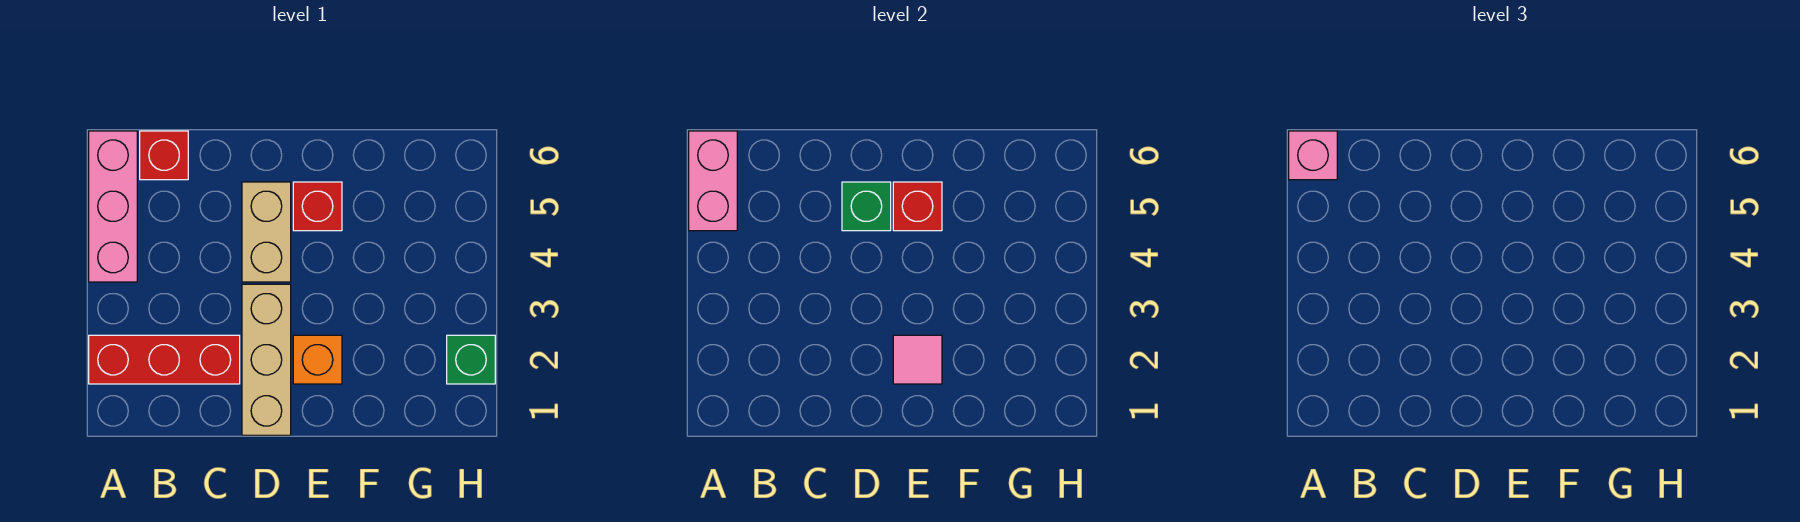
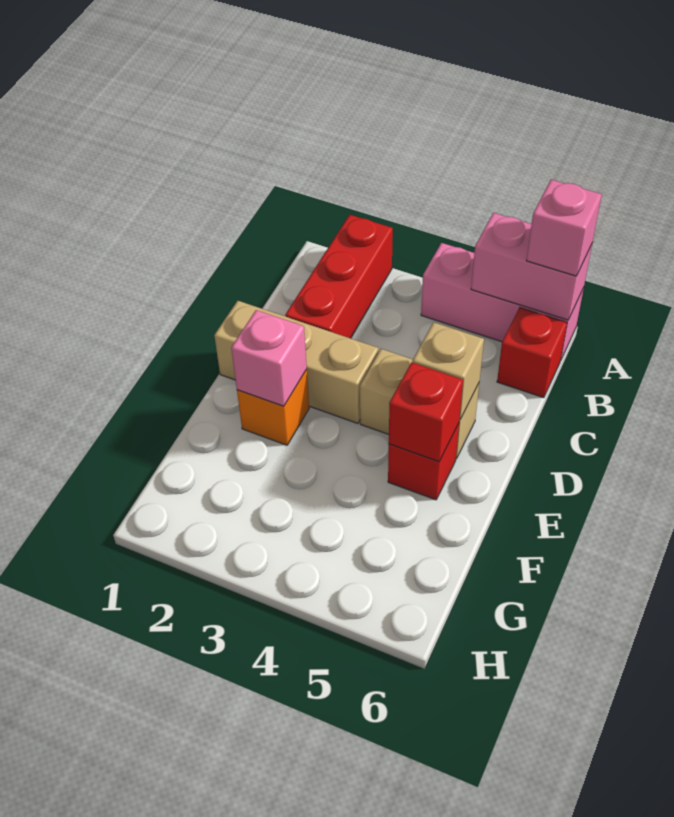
green brick D5 level 2 -> tan brick D5 level 2
pink tile E2 level 2 -> pink brick E2 level 2
green brick H2 level 1 -> none

